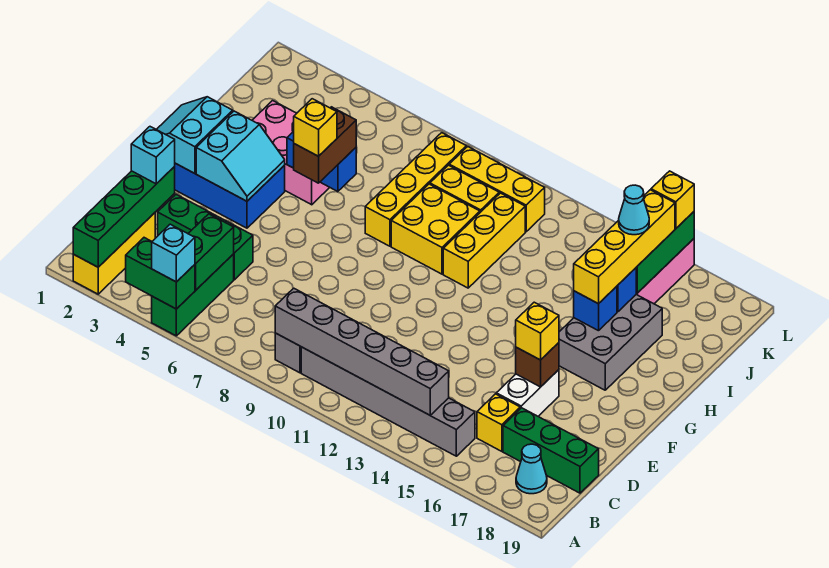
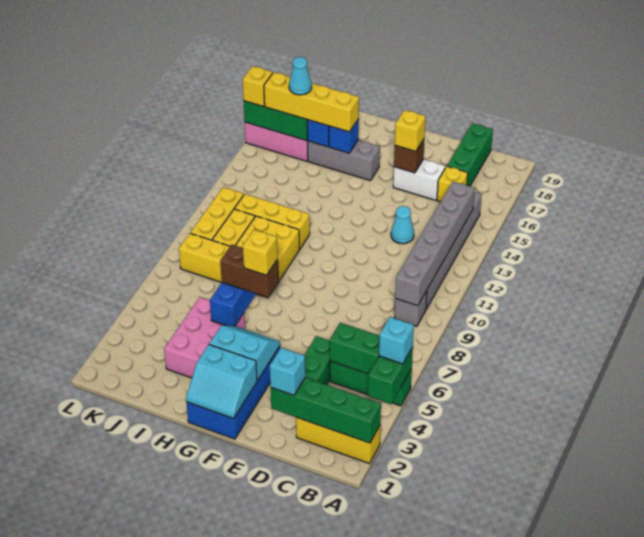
cyan cone B18 level 1 -> cyan cone D13 level 1
grey brick G16:I17 level 1 -> grey brick G16:I16 level 1

